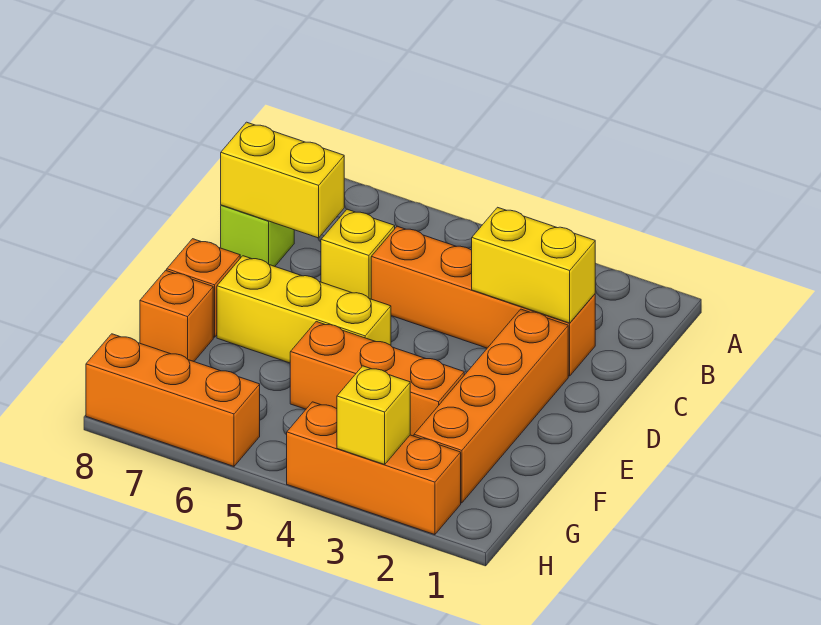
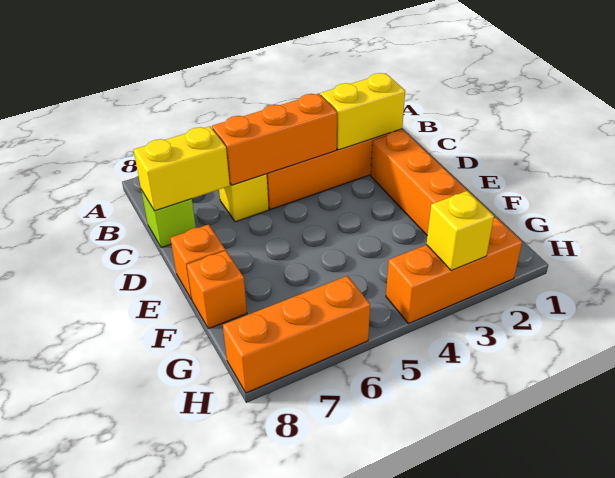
yellow brick E5:E7 level 1 -> none
orange brick F3:F5 level 1 -> orange brick C4:C6 level 2

